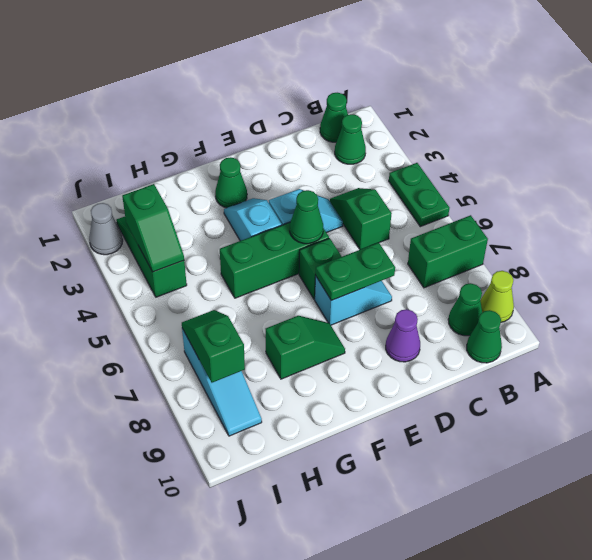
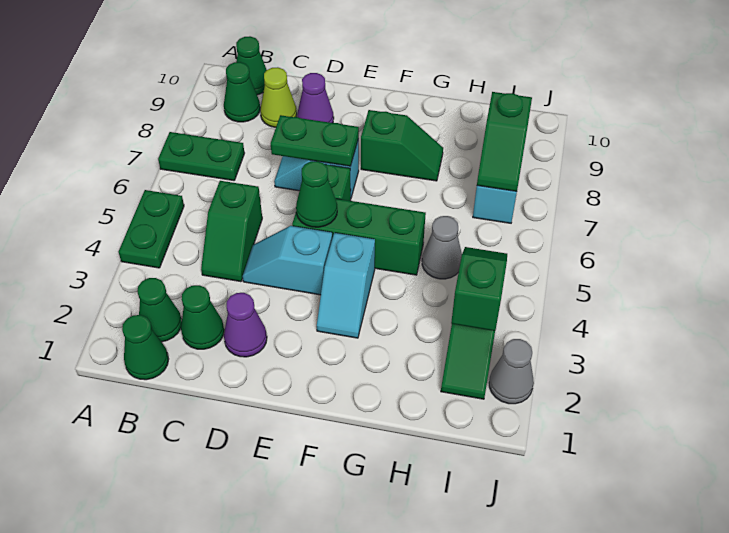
green brick A7:B7 level 1 -> green plate A7:B7 level 1
lime cone A9 level 1 -> lime cone C9 level 1
none -> purple cone D2 level 1
green cone F2 level 1 -> green cone C2 level 1
green slope F8:G8 level 1 top G -> green slope F8:G8 level 1 top F
none -> grey cone H5 level 1

